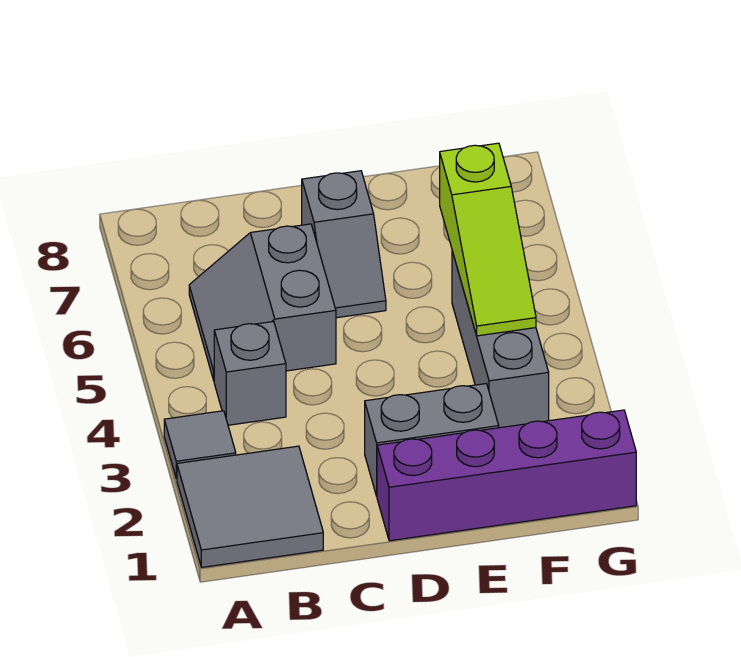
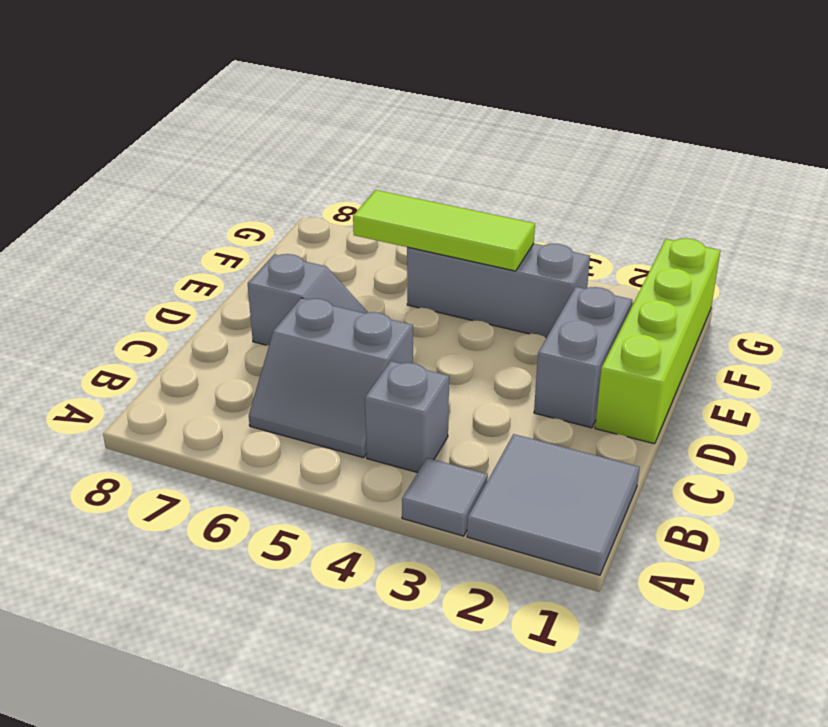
purple brick D1:G1 level 1 -> lime brick D1:G1 level 1
lime slope F4:F6 level 2 top 6 -> lime tile F4:F6 level 2

